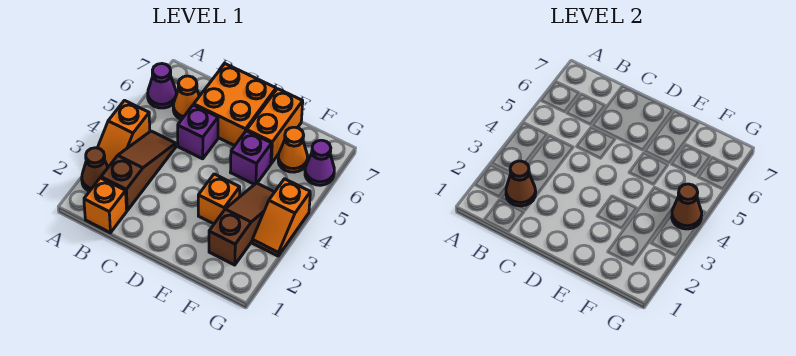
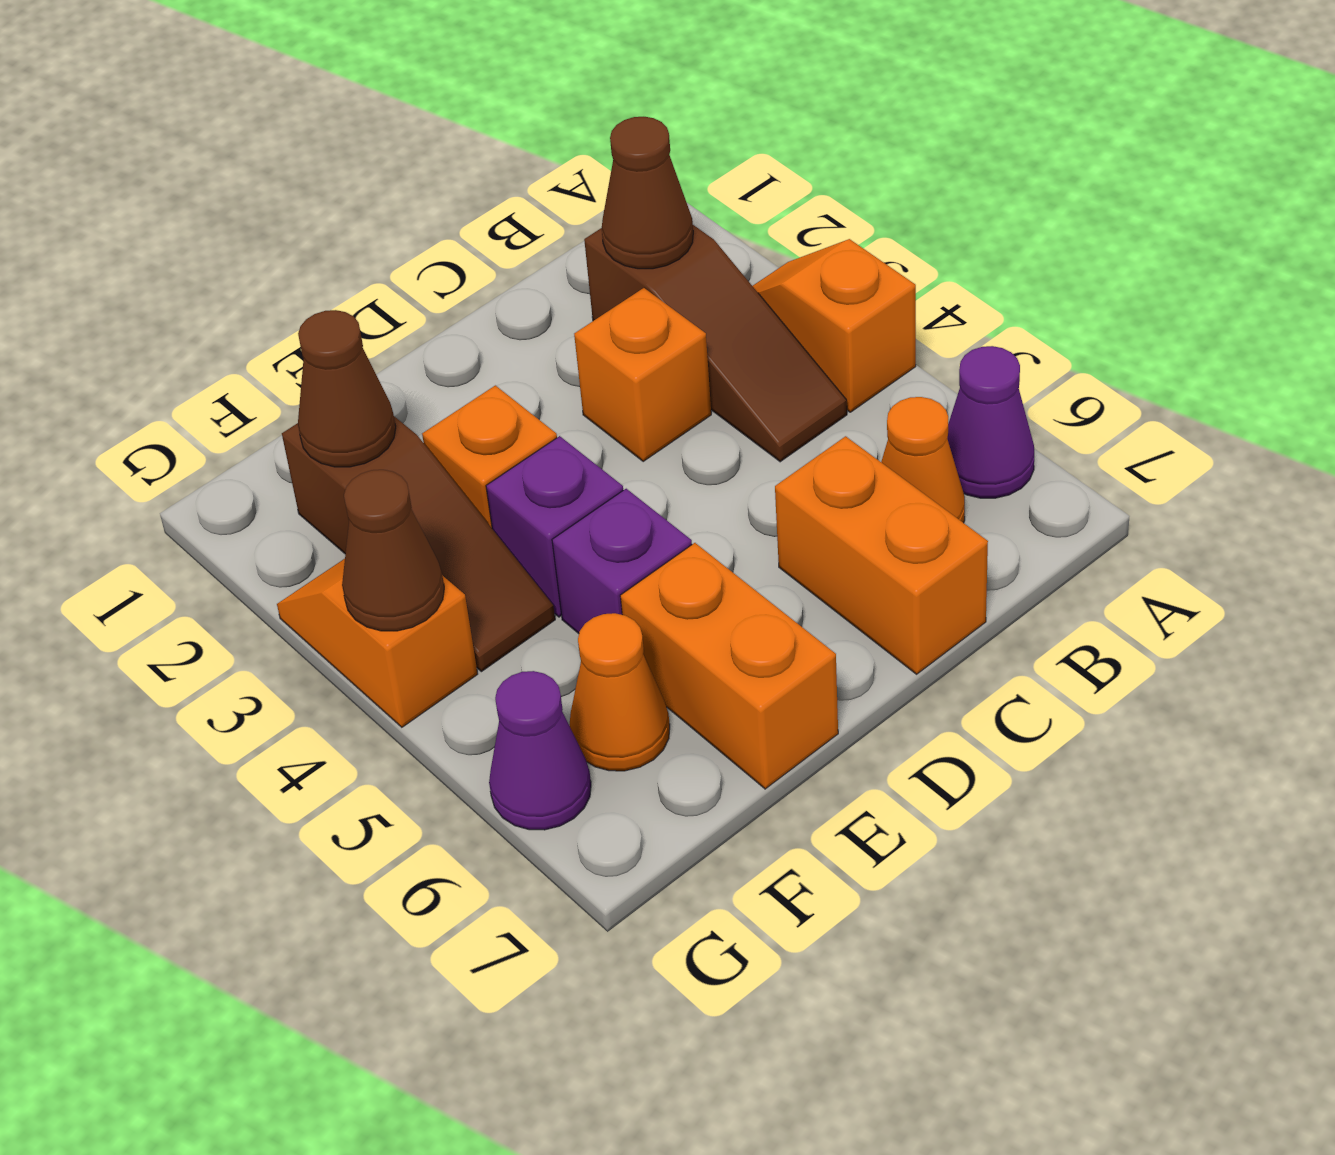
brown cone A2 level 1 -> brown cone F2 level 2
orange brick B1 level 1 -> orange brick C3 level 1
purple brick C5 level 1 -> purple brick E4 level 1
orange brick C6:D7 level 1 -> orange brick C6:C7 level 1

